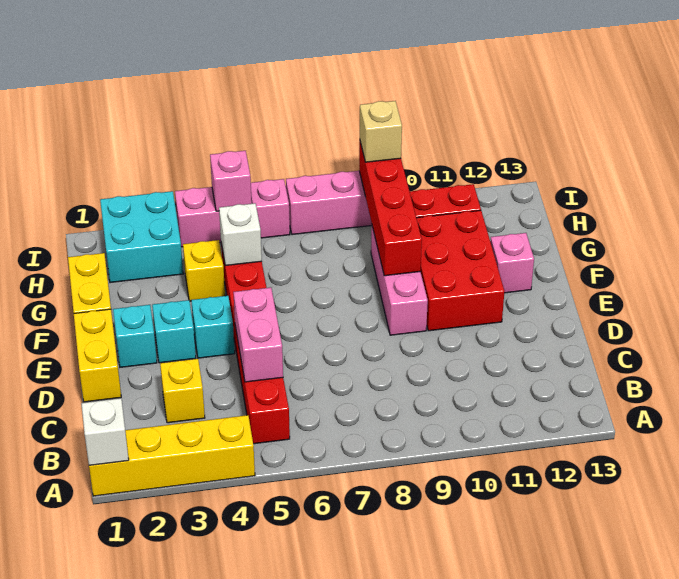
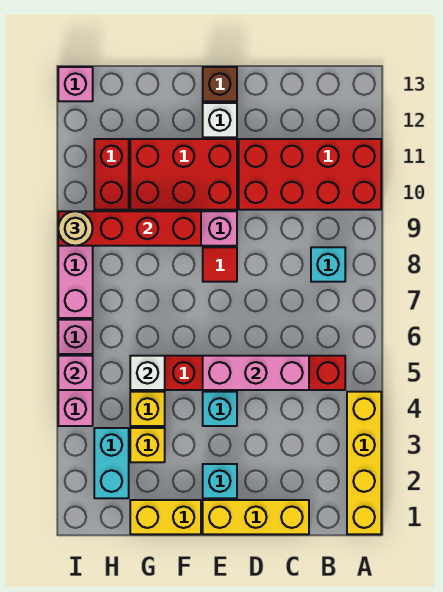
white brick A1 level 2 -> white brick E12 level 1
none -> red brick A10:D11 level 1
yellow brick C3 level 1 -> yellow brick G3 level 1
pink brick C5:D5 level 2 -> pink brick C5:E5 level 2
yellow brick D1:E1 level 1 -> yellow brick C1:E1 level 1
cyan brick E3 level 1 -> cyan brick B8 level 1
none -> red tile E8 level 1
none -> brown brick E13 level 1
pink brick F12 level 1 -> pink brick I13 level 1
cyan brick H2:I3 level 1 -> cyan brick H2:H3 level 1
tan brick I9 level 3 -> tan round brick I9 level 3

